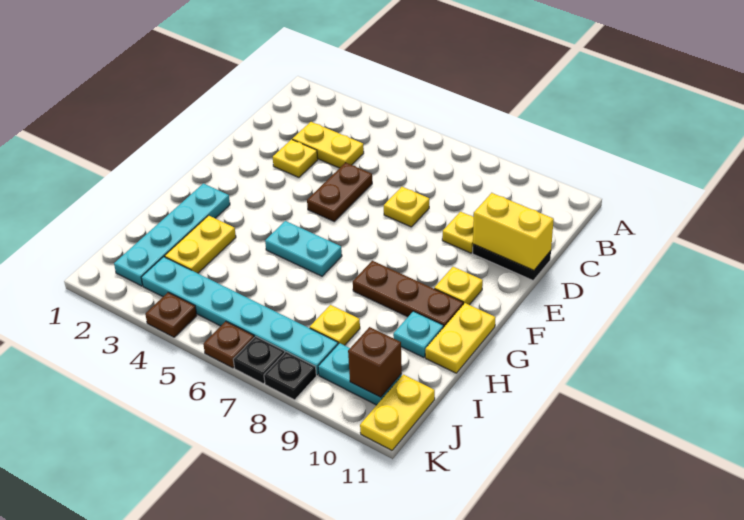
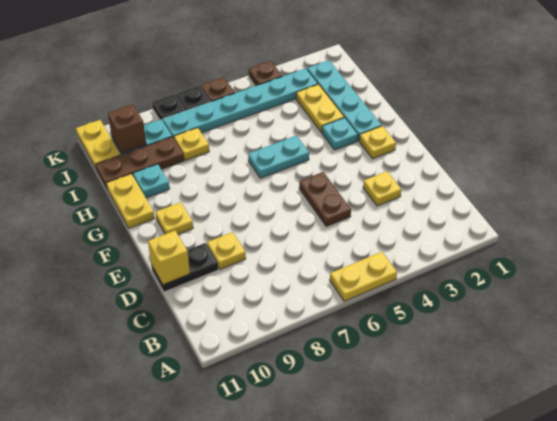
yellow plate C3:C4 level 1 -> yellow plate A5:A6 level 1
yellow plate D7 level 1 -> yellow plate F2 level 1
yellow brick D10:D11 level 2 -> yellow brick D11 level 2
none -> cyan plate G3 level 1
brown plate G8:G10 level 1 -> brown plate I9:I11 level 1

